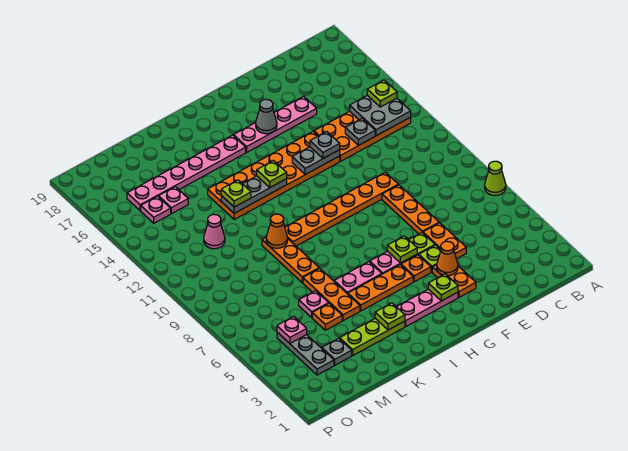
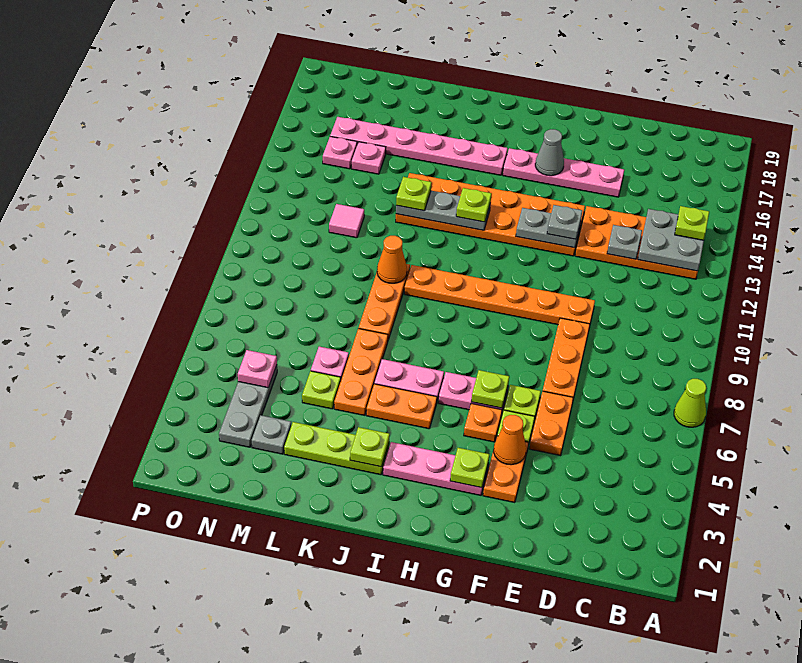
orange plate H5:J5 level 1 -> orange plate I5:J5 level 1
orange plate L5 level 1 -> lime plate L5 level 1
pink cone M12 level 1 -> pink tile M12 level 1

